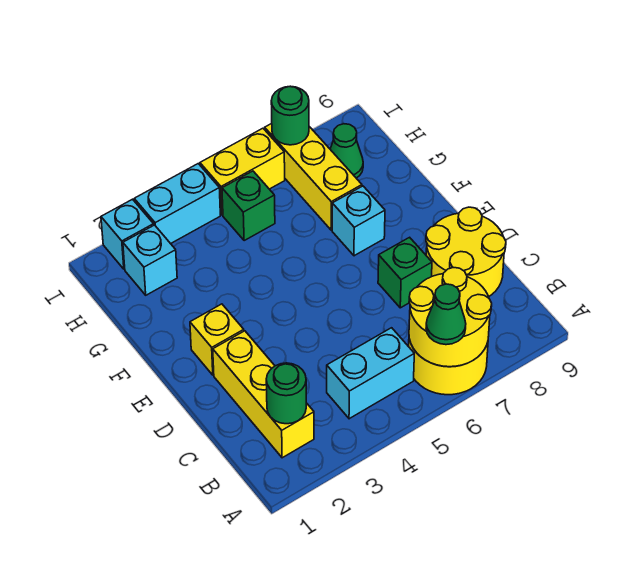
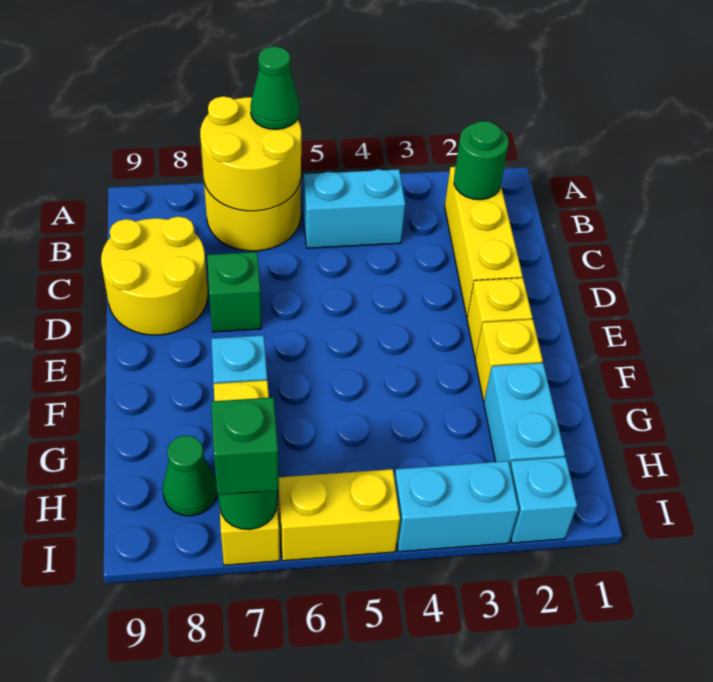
none -> yellow brick F2 level 1
cyan brick H2 level 1 -> cyan brick G2:H2 level 1
green brick H5 level 1 -> green brick I7 level 3

